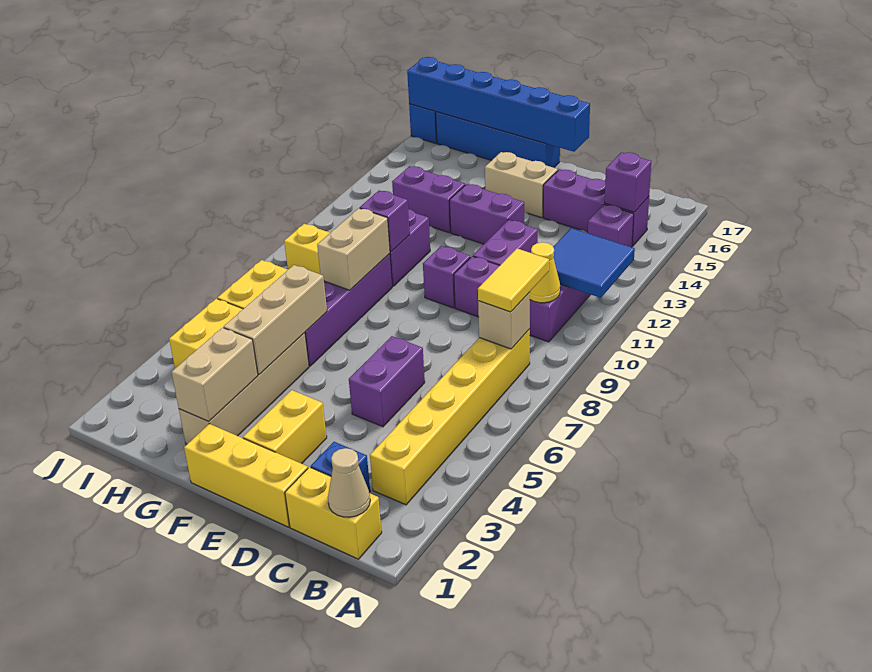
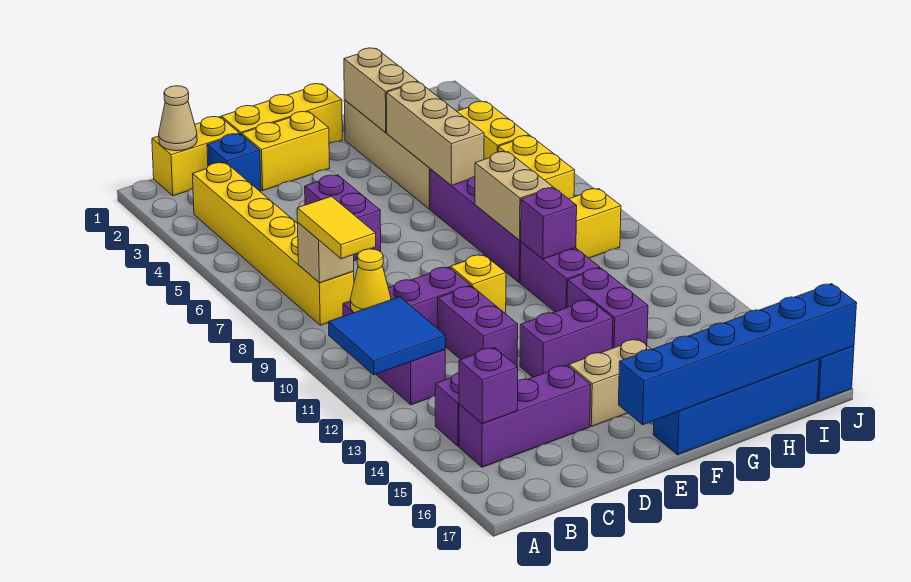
yellow brick E2:E3 level 1 -> yellow brick D2:E2 level 1
purple brick E10 level 1 -> yellow brick E10 level 1
purple brick G13:H13 level 1 -> purple brick G12:G13 level 1

